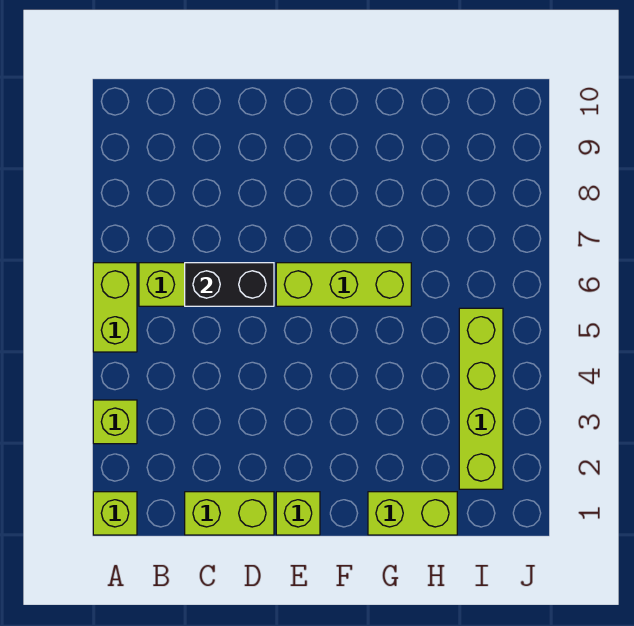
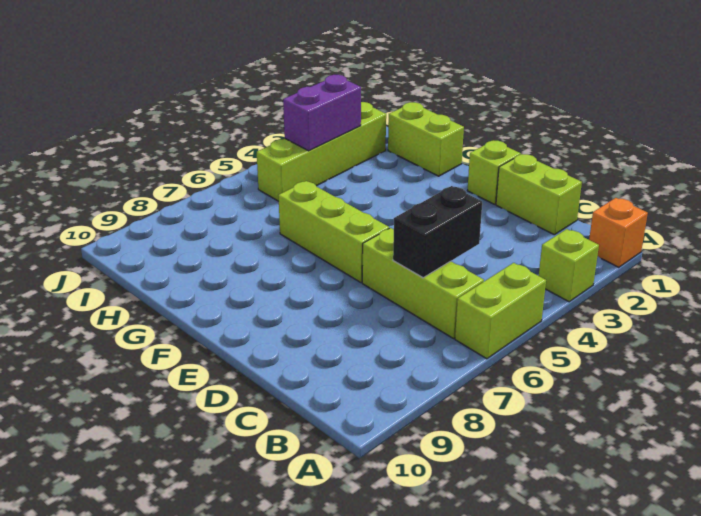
lime brick A1 level 1 -> orange brick A1 level 1
black brick C6:D6 level 2 -> black brick C5:C6 level 2
none -> purple brick I3:I4 level 2

